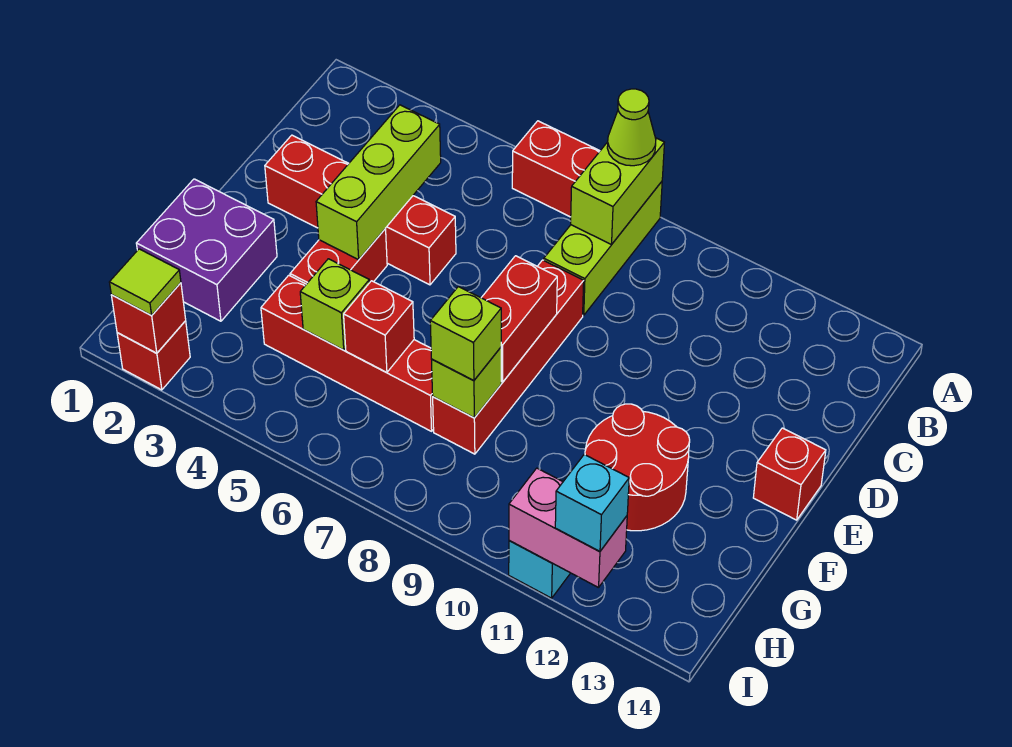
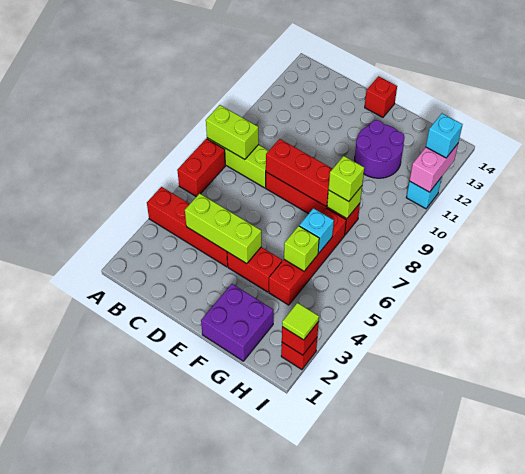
lime cone A8 level 3 -> none
red brick D2:D5 level 1 -> red brick A4:D4 level 1
red brick E8:F8 level 2 -> red brick D8:F8 level 2
red round brick F11:G12 level 1 -> purple round brick F11:G12 level 1
red brick G6 level 2 -> cyan brick G6 level 2

